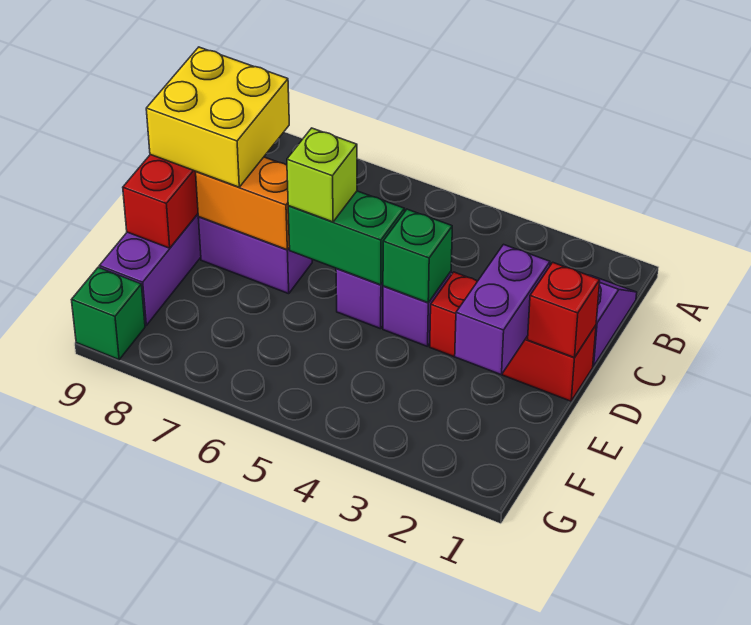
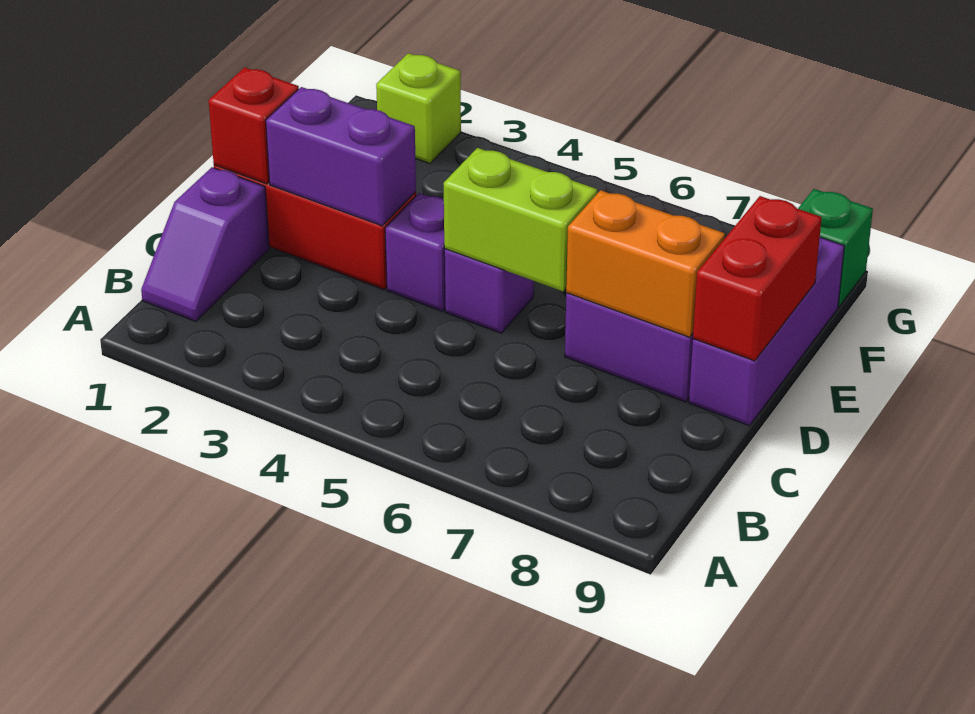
yellow brick C8:D9 level 3 -> none
purple brick D2:E2 level 2 -> purple brick D2:D3 level 2
green brick D4 level 2 -> none
green brick D5:D6 level 2 -> lime brick D5:D6 level 2
lime brick D6 level 3 -> lime brick G2 level 1

